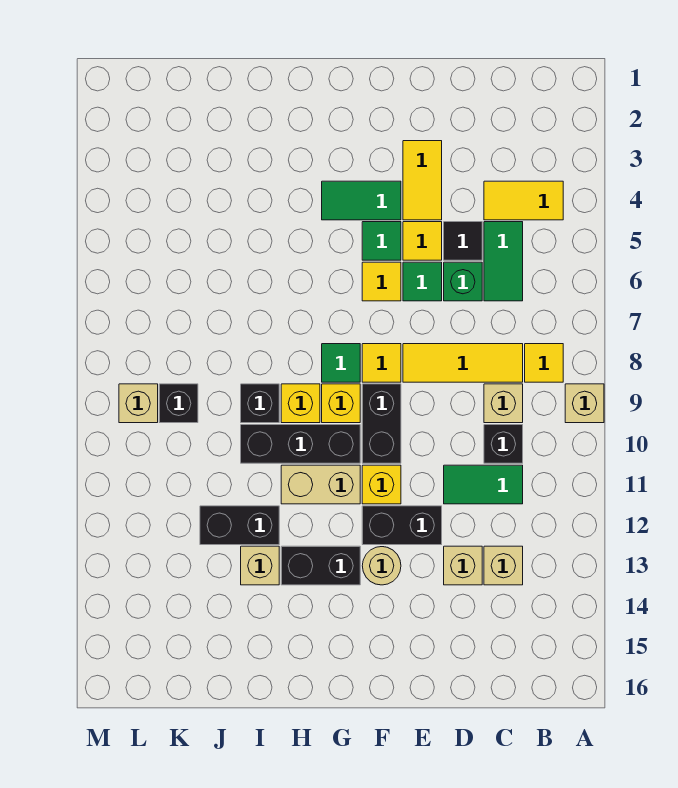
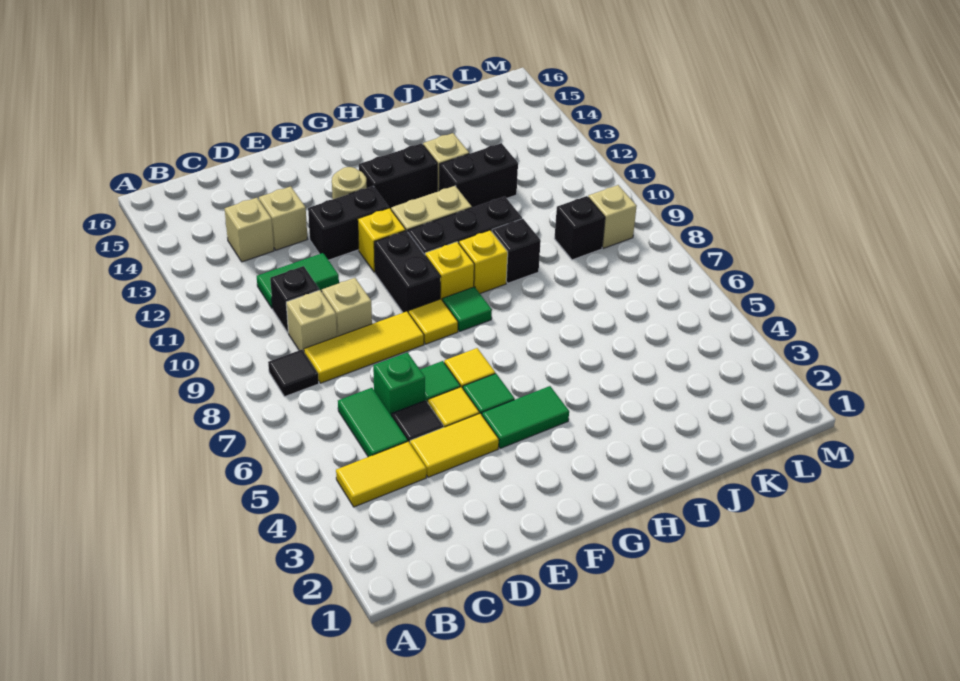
tan brick A9 level 1 -> tan brick D9 level 1
yellow tile B8 level 1 -> black tile B8 level 1
yellow tile E3:E4 level 1 -> yellow tile D4:E4 level 1

